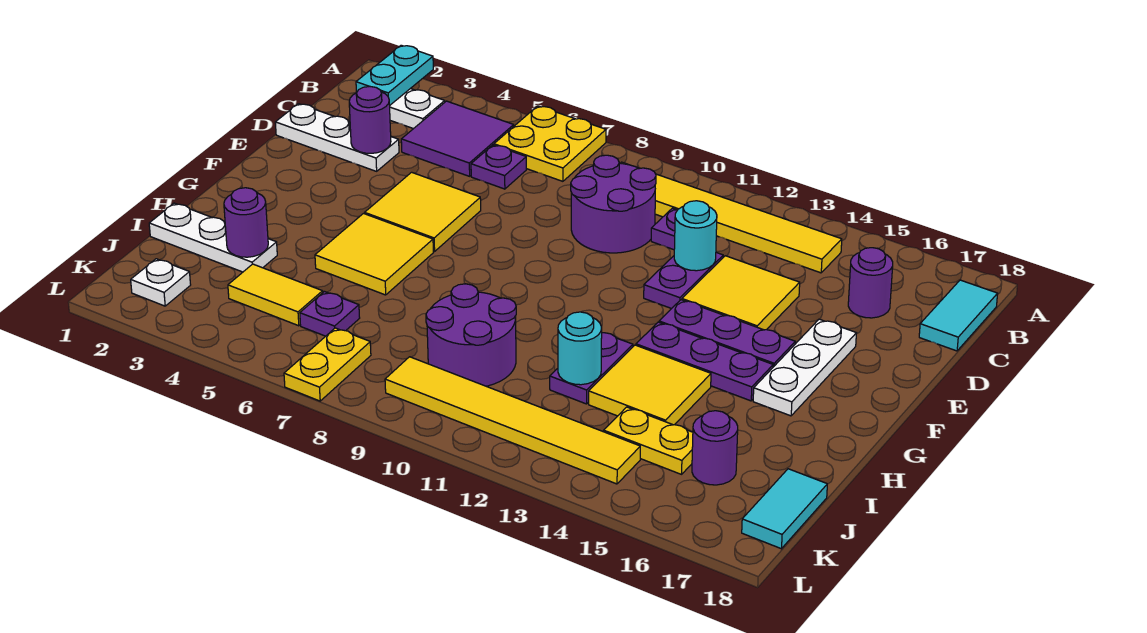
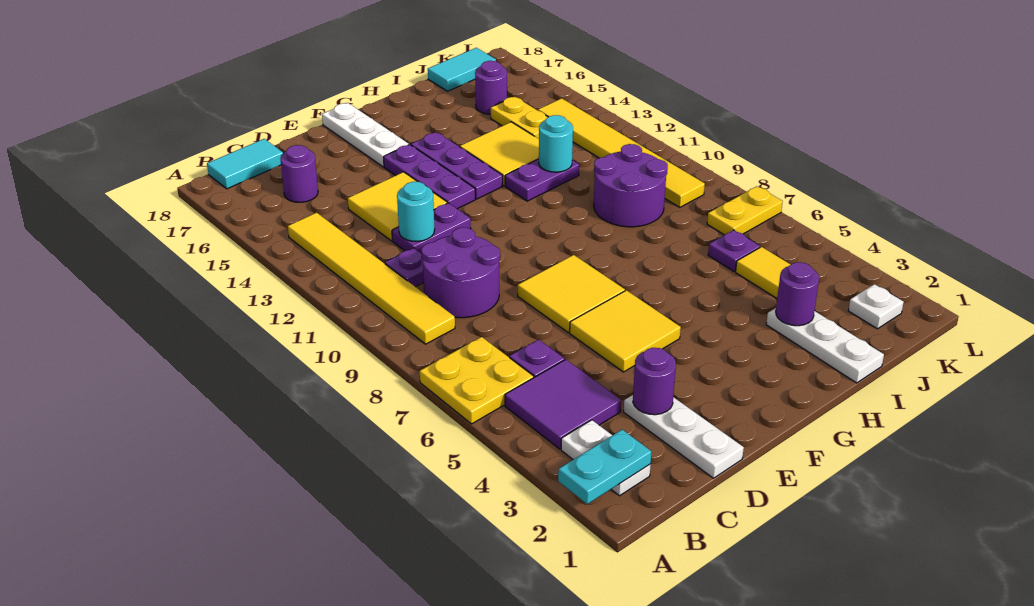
white plate E16:G16 level 1 -> white plate F16:F18 level 1
yellow tile G5:H6 level 1 -> yellow tile E7:F8 level 1

